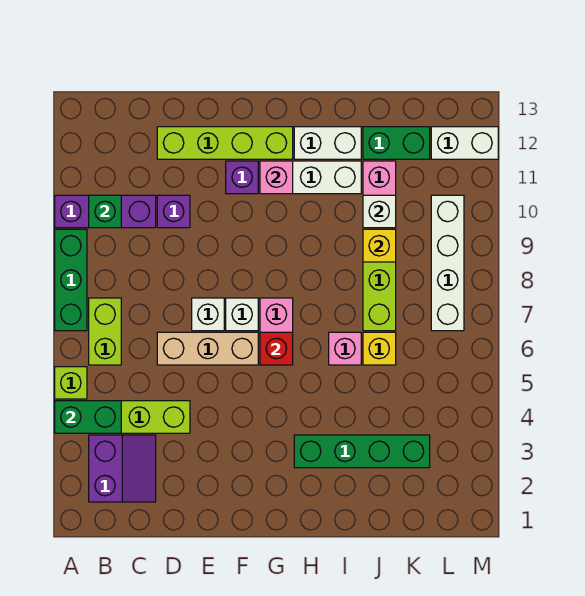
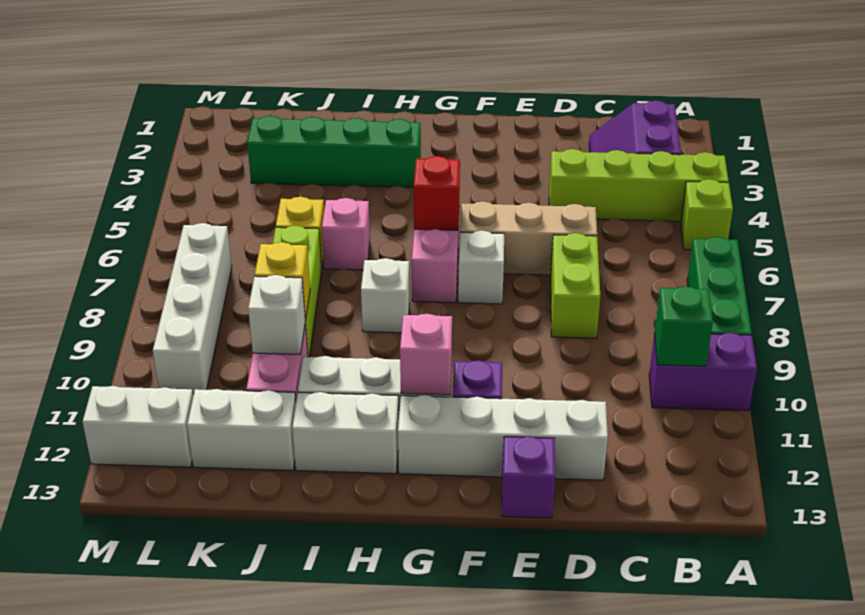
green brick A4:B4 level 2 -> none
purple brick A10:C10 level 1 -> purple brick A10:B10 level 1
lime brick B6:B7 level 1 -> lime brick D7:D8 level 1
purple brick D10 level 1 -> purple brick E13 level 1
lime brick D12:G12 level 1 -> white brick D12:G12 level 1
white brick E7 level 1 -> white brick H8 level 1
green brick J12:K12 level 1 -> white brick J12:K12 level 1

